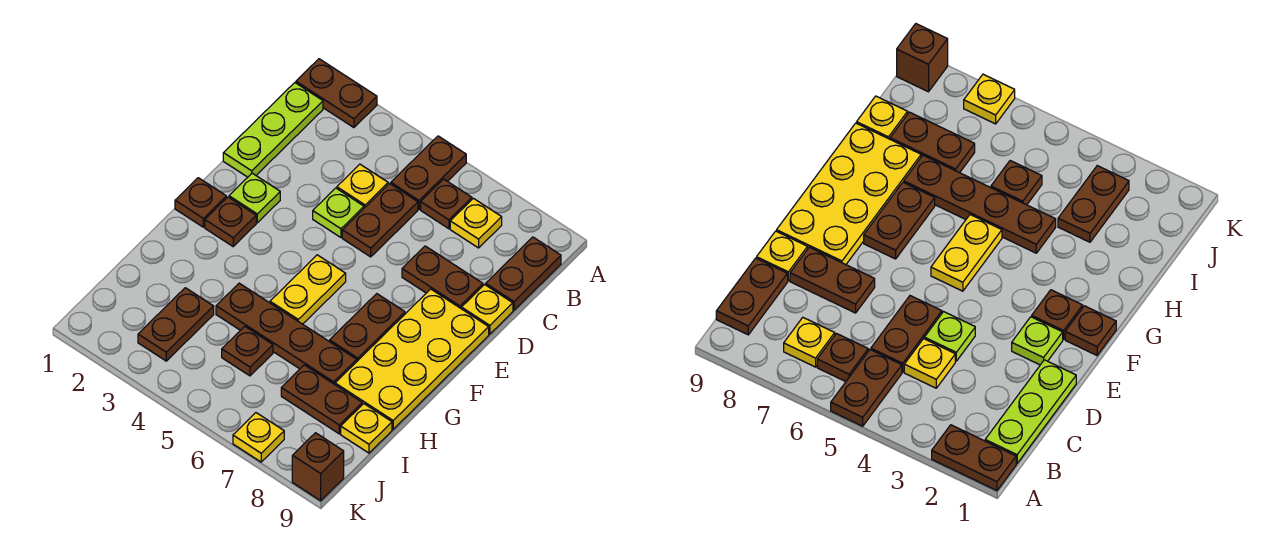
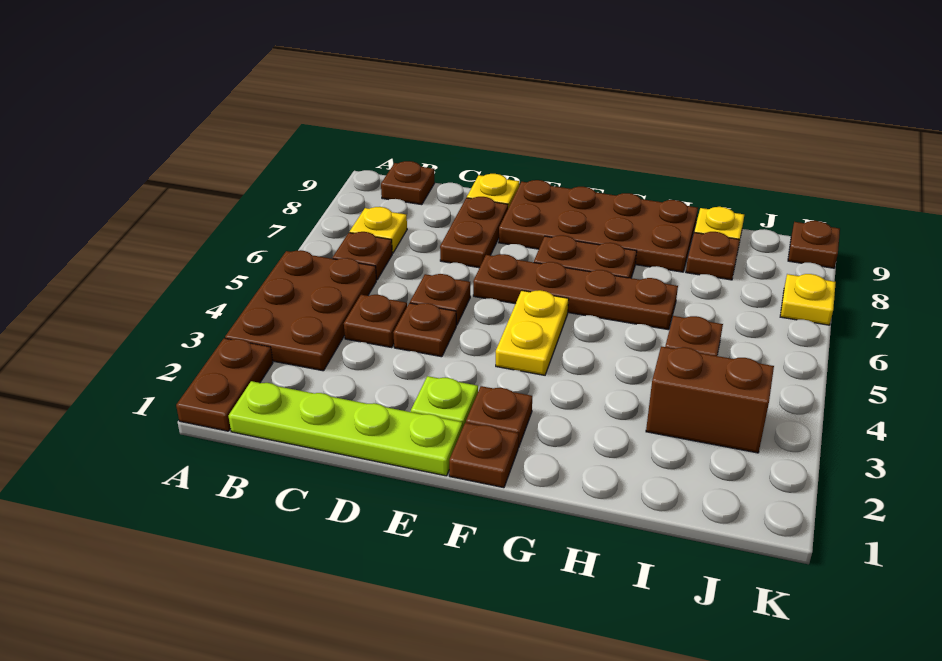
brown plate A5:B5 level 1 -> brown plate A3:B5 level 1
lime plate B1:D1 level 1 -> lime plate B1:E1 level 1
brown plate B9:C9 level 1 -> brown plate B9 level 1
yellow plate C4 level 1 -> brown plate C4 level 1
brown plate C5:D5 level 1 -> brown plate D5 level 1
lime plate D4 level 1 -> brown plate D4 level 1
yellow plate E8:H9 level 1 -> brown plate E8:H9 level 1
yellow plate F5:G5 level 1 -> yellow plate F4:F5 level 1
brown plate H4:H7 level 1 -> brown plate E6:H6 level 1
brown plate I3:J3 level 1 -> brown brick I3:J3 level 1
brown plate I7:I8 level 1 -> brown plate I8 level 1
brown brick K9 level 1 -> brown plate K9 level 1

